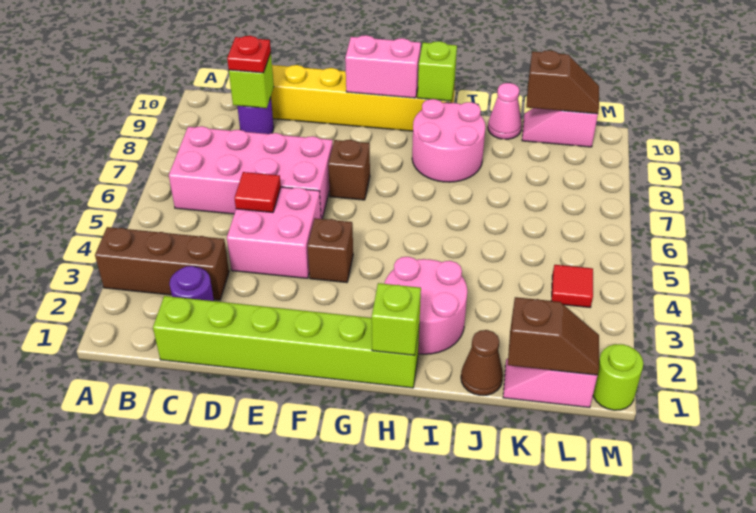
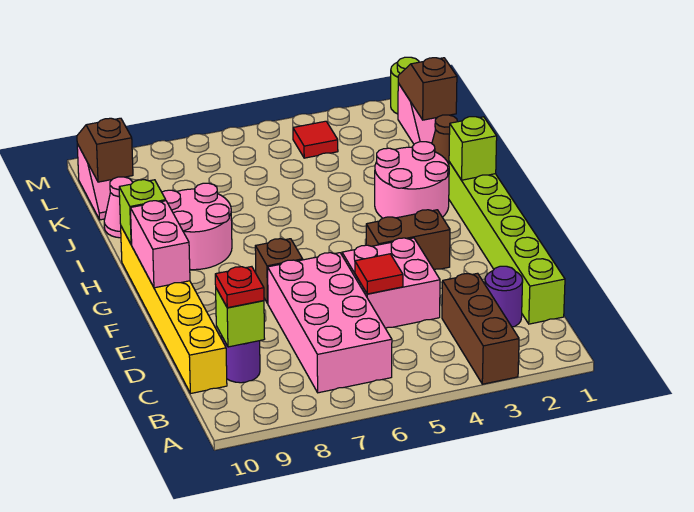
brown brick F4 level 1 -> brown brick F3:F4 level 1

